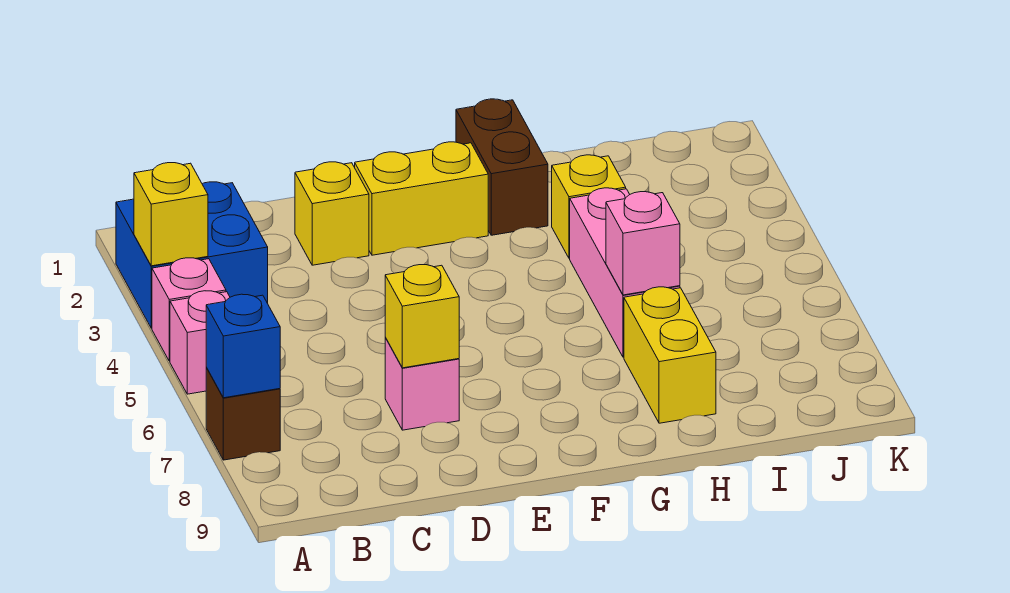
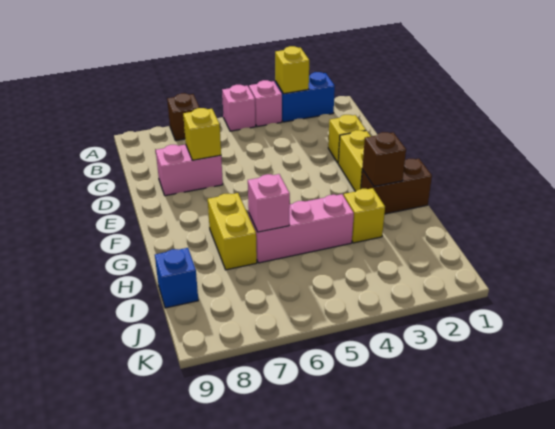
blue brick A2:B3 level 1 -> blue brick A2:A3 level 1
blue brick A7 level 2 -> blue brick I9 level 1
pink brick D7 level 1 -> pink brick D7:D8 level 1
none -> brown brick G2 level 2
yellow brick H7:H8 level 1 -> yellow brick G7:H7 level 1

